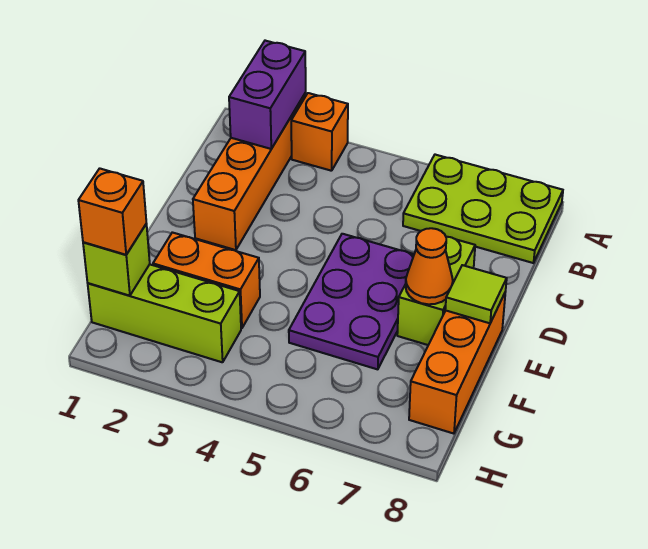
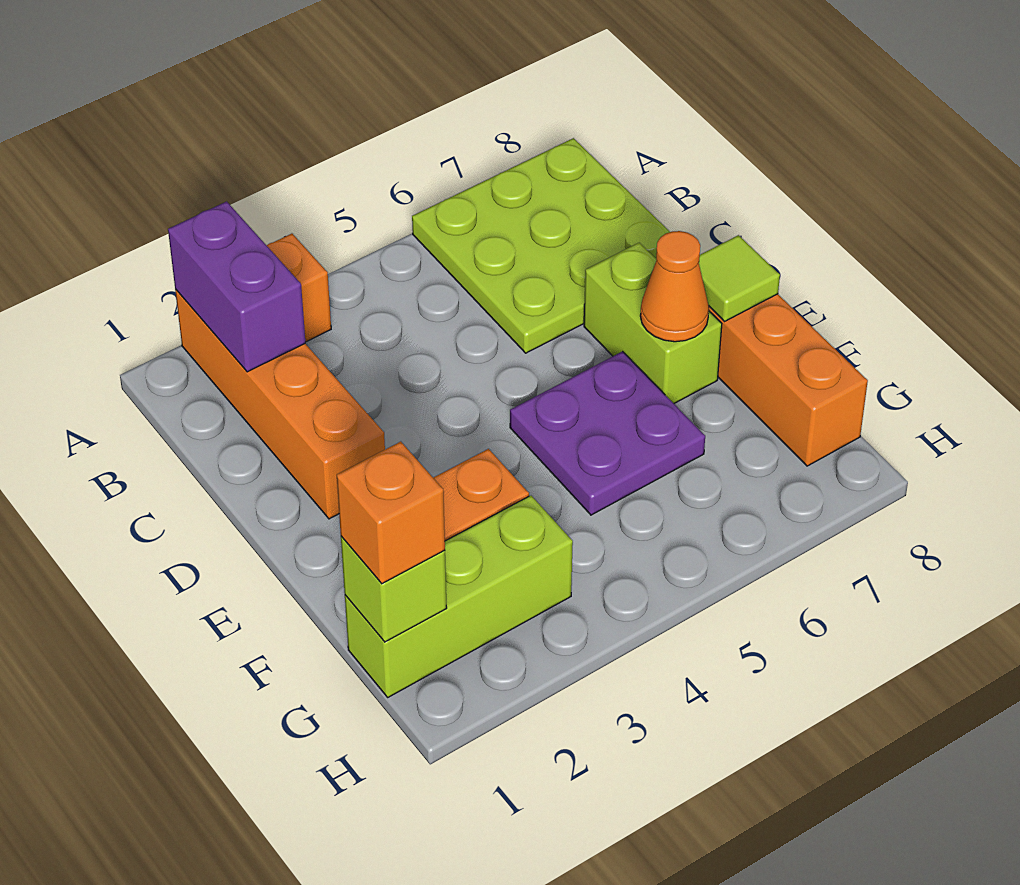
lime plate A6:B8 level 1 -> lime plate A6:C8 level 1
purple plate D5:F6 level 1 -> purple plate E5:F6 level 1

